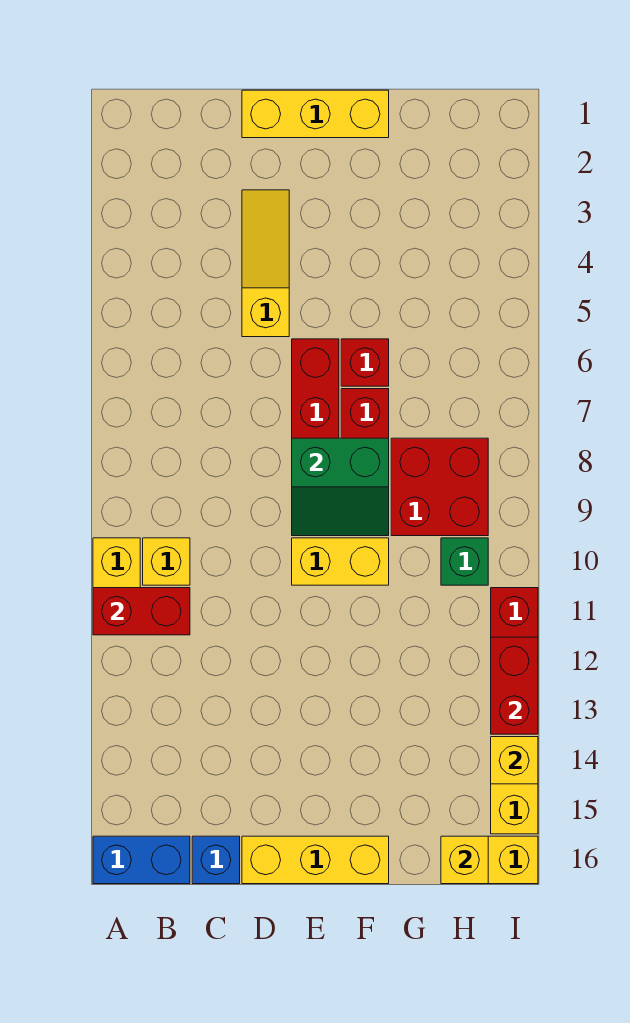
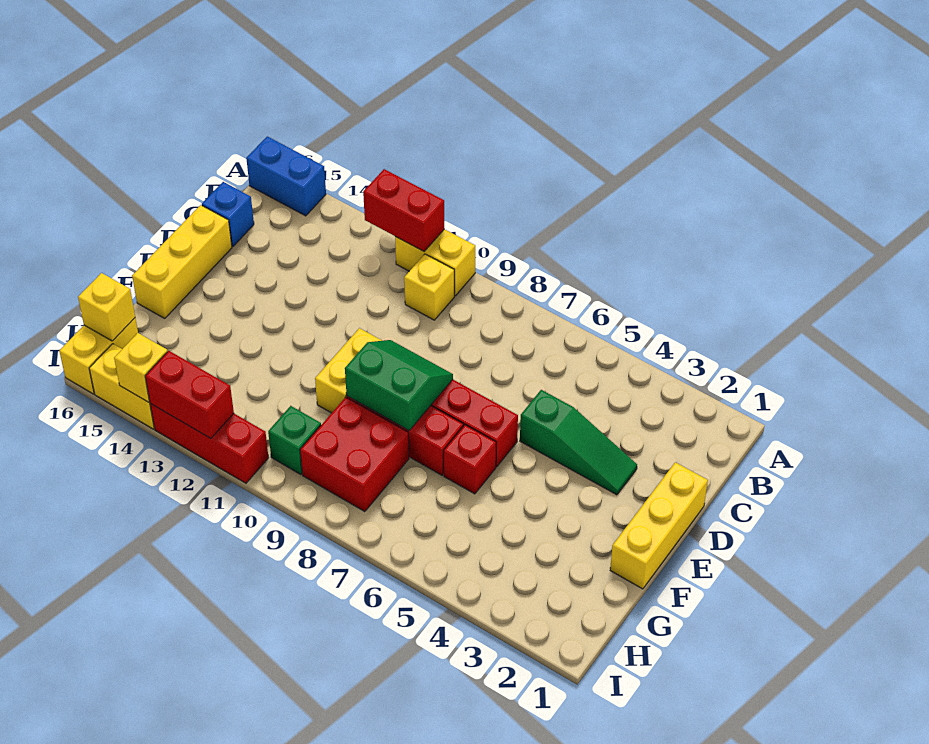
red brick A11:B11 level 2 -> red brick A11:A12 level 2
blue brick A16:B16 level 1 -> blue brick A15:A16 level 1
yellow slope D3:D5 level 1 top 5 -> green slope D3:D5 level 1 top 5
green slope E8:F9 level 2 top 8 -> green slope E8:F9 level 2 top F

